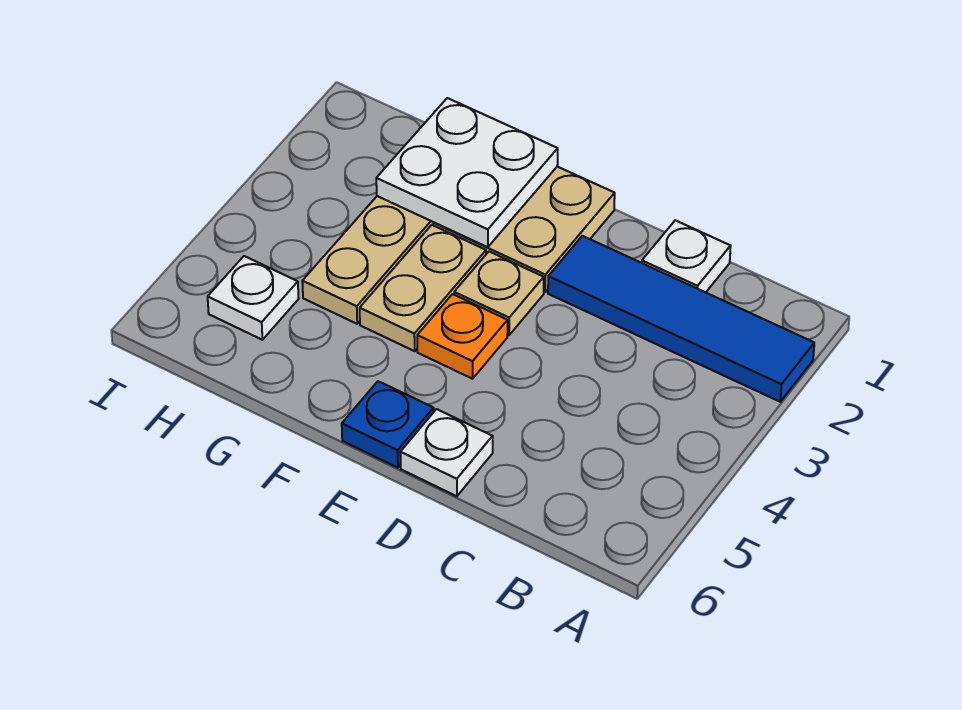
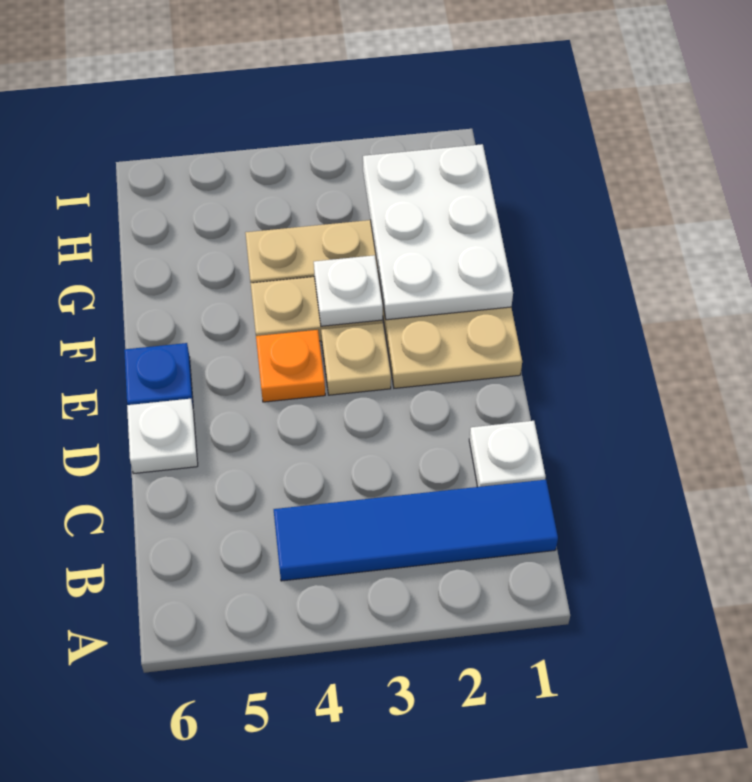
blue tile A2:D2 level 1 -> blue tile B1:B4 level 1
white plate F1:G2 level 2 -> white plate F1:H2 level 2
white plate H5 level 1 -> white plate F3 level 2

